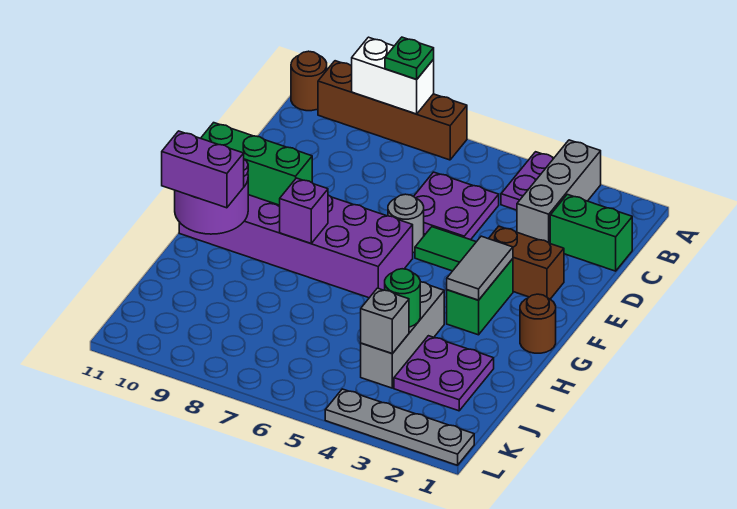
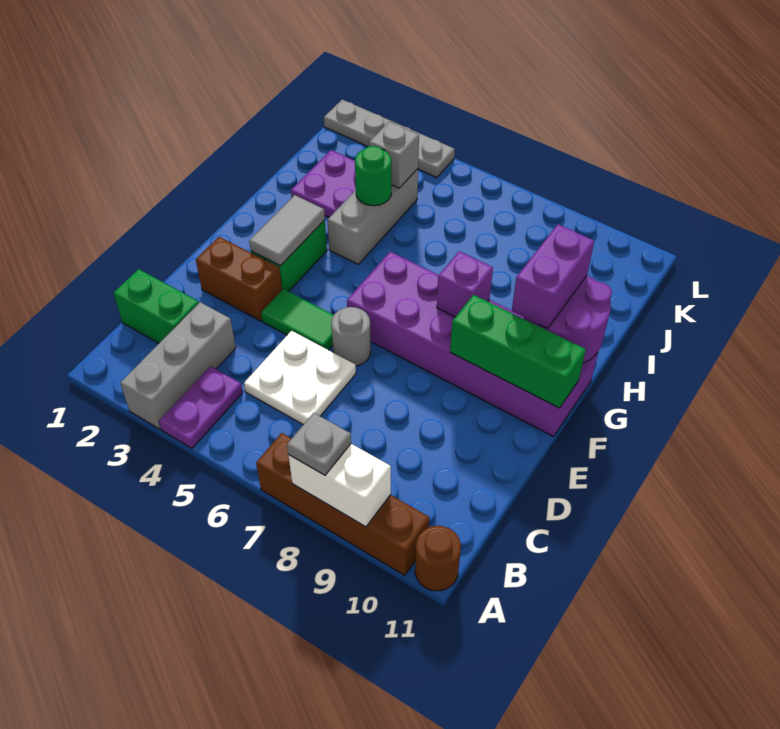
green plate A8 level 3 -> grey plate A8 level 3
purple plate C5:D6 level 1 -> white plate C5:D6 level 1
brown round brick G1 level 1 -> none
purple brick H10:H11 level 3 -> purple brick G10:H10 level 3

